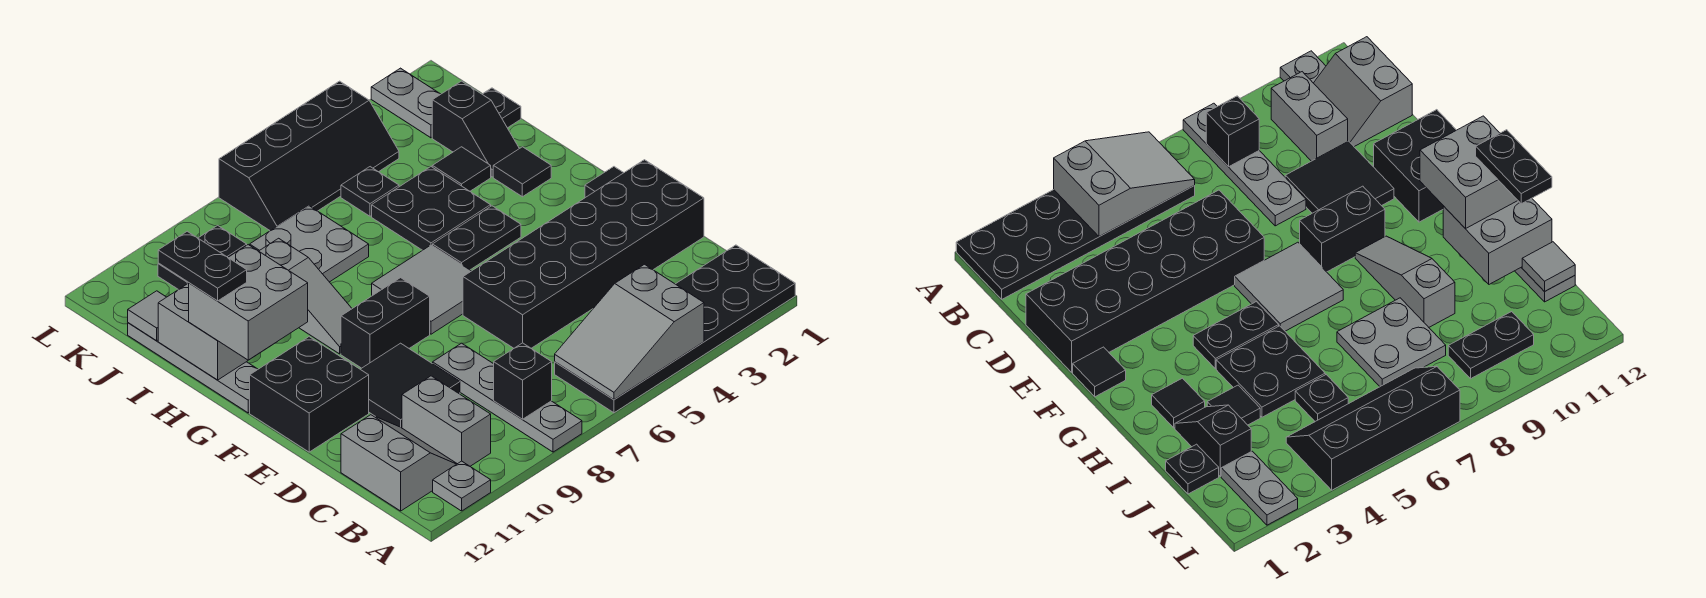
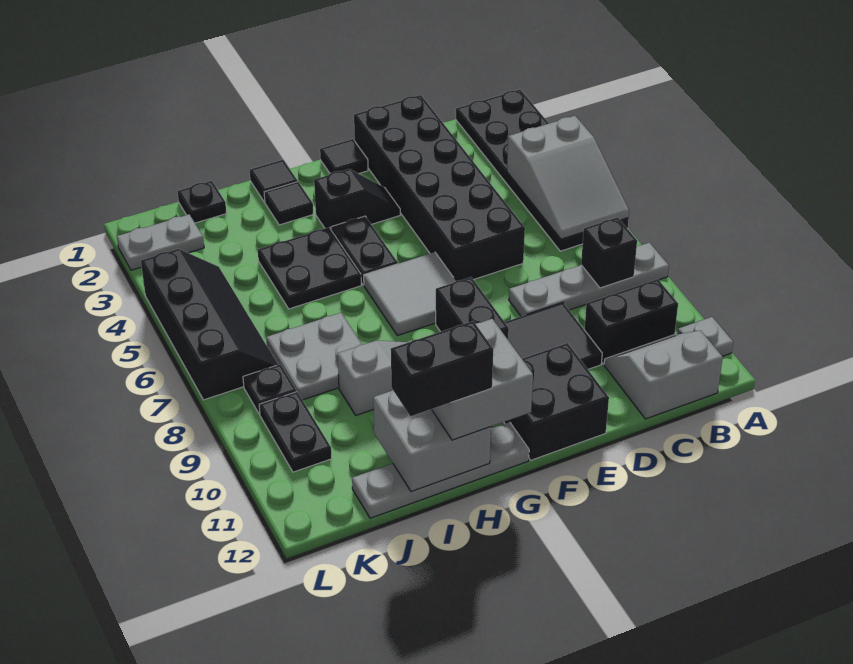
grey brick B10:C10 level 1 -> black brick B10:C10 level 1
black plate H12:I12 level 4 -> black brick H12:I12 level 4
black slope I2:J2 level 1 top J -> black slope F3:G3 level 1 top G
black tile I3 level 1 -> black tile H1 level 1
black plate J5 level 1 -> black plate K8 level 1
grey tile J12 level 2 -> none

